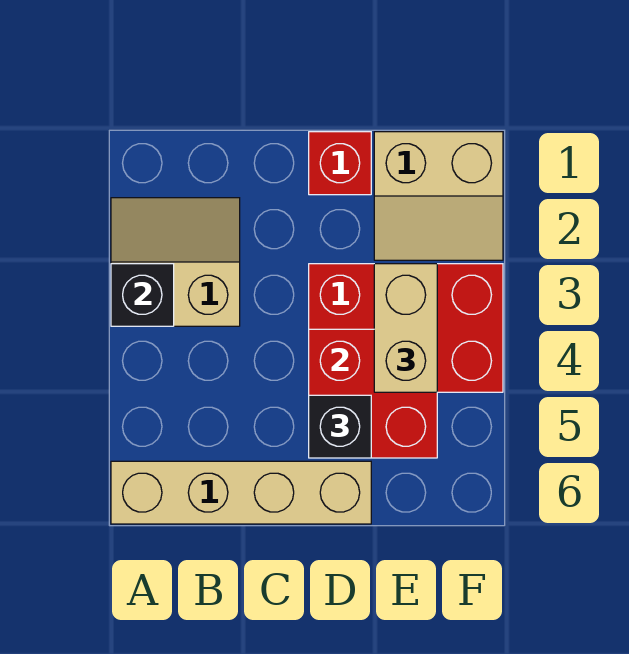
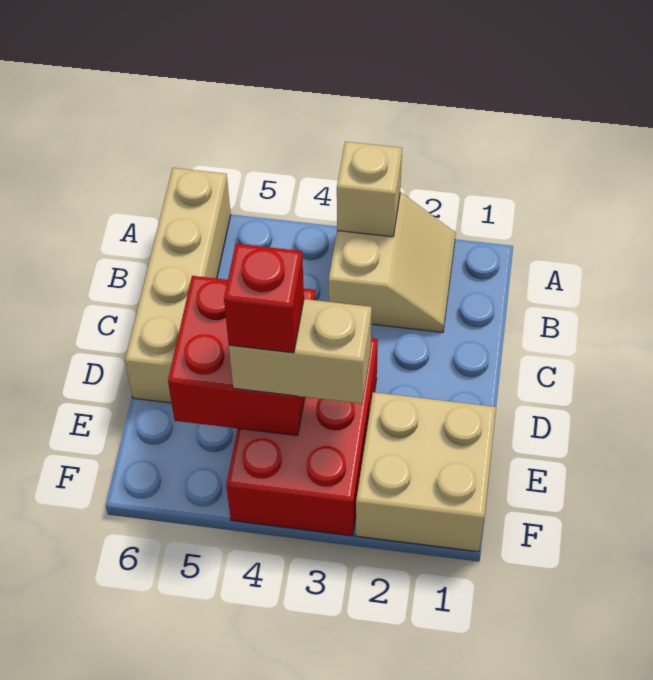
black brick A3 level 2 -> tan brick A3 level 2
red brick D1 level 1 -> red brick E4 level 4
black brick D5 level 3 -> none
tan slope E1:F2 level 1 top 1 -> tan brick E1:F2 level 1

